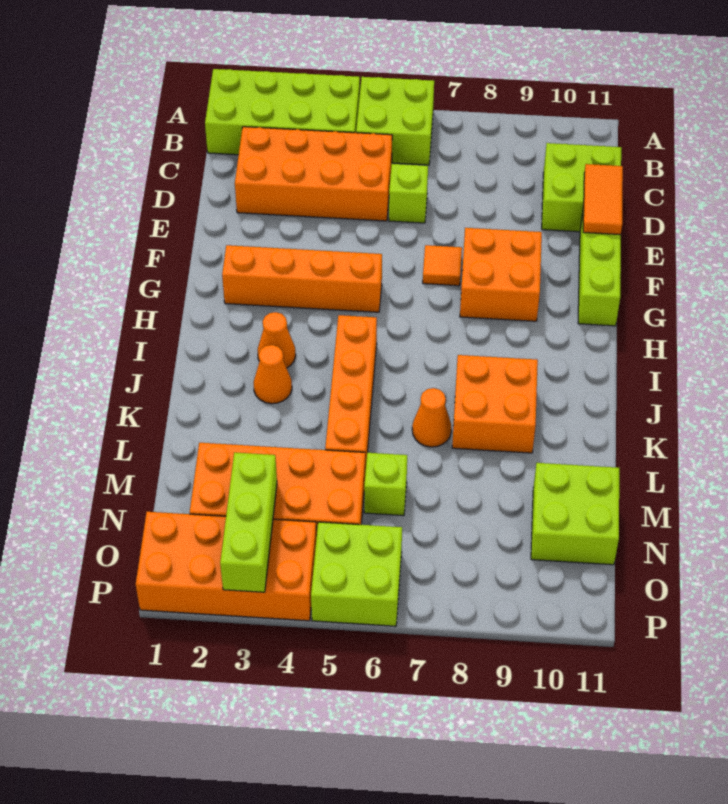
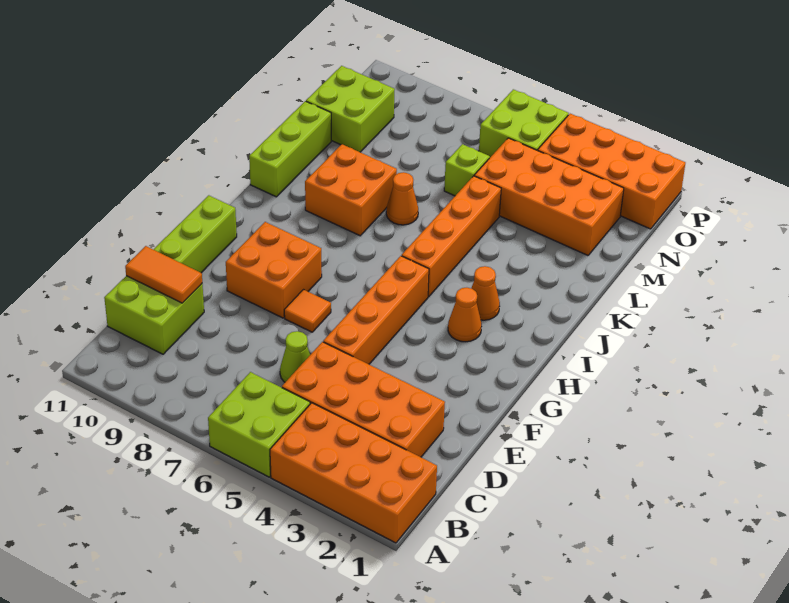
lime brick A1:B4 level 1 -> orange brick A1:B4 level 1
lime brick D6 level 1 -> lime cone D6 level 1
orange tile D11:E11 level 2 -> orange tile D10:D11 level 2
orange brick G2:G5 level 1 -> orange brick E5:H5 level 1
orange cone J3 level 1 -> orange cone H3 level 1
lime brick N3:P3 level 2 -> lime brick J11:L11 level 1

